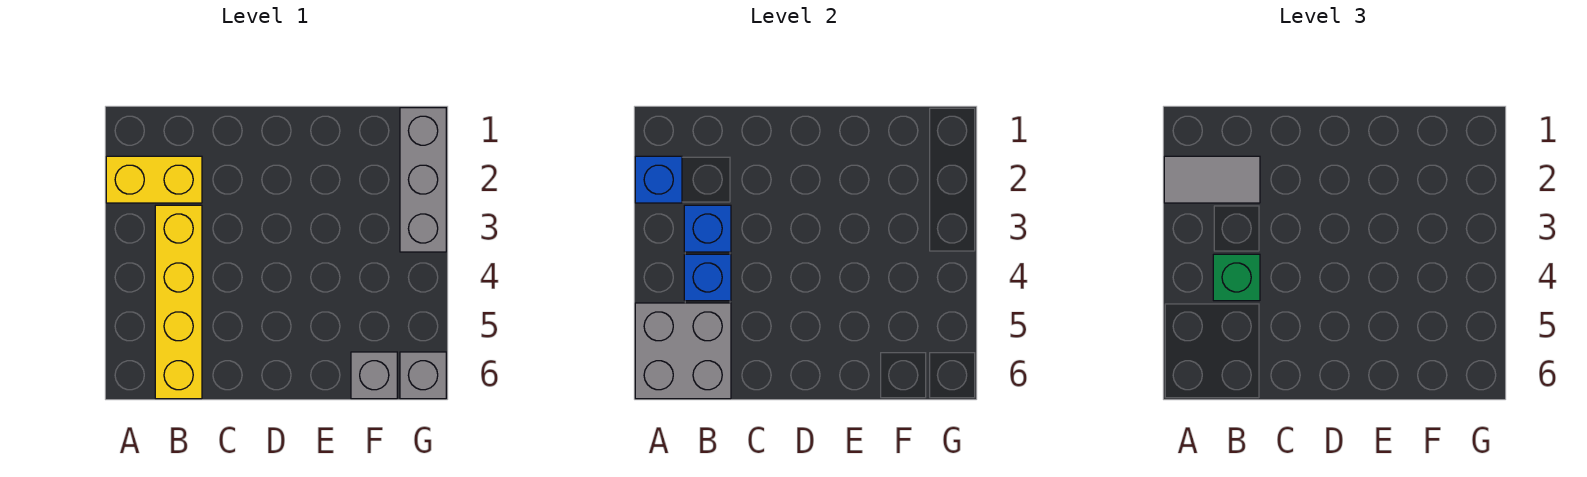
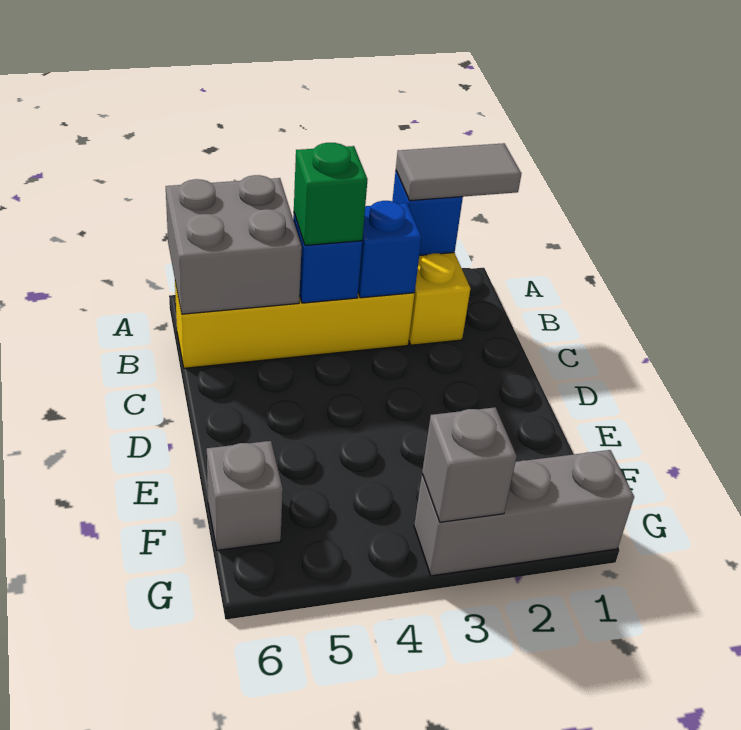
grey tile A2:B2 level 3 -> grey tile A1:A2 level 3
grey brick G6 level 1 -> grey brick G3 level 2

